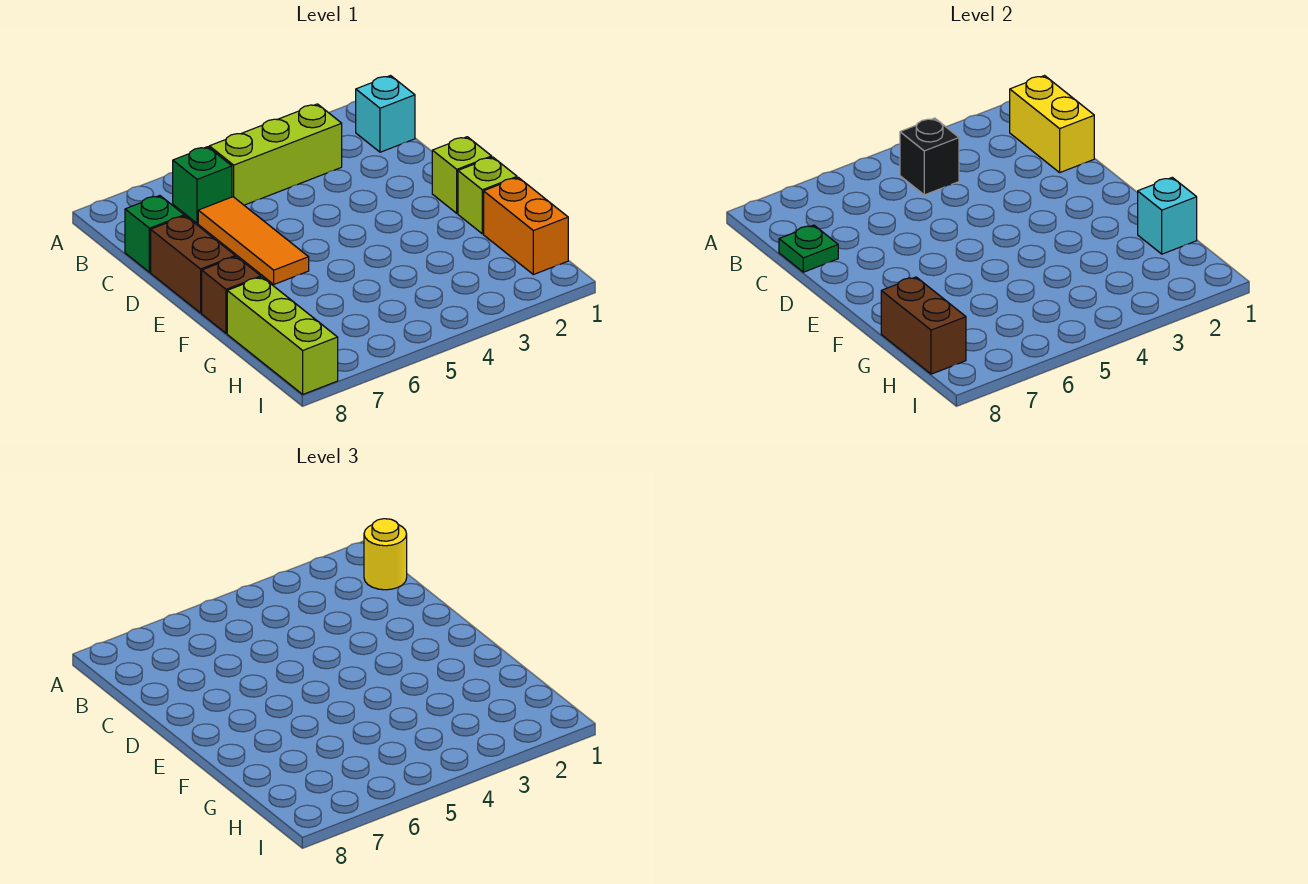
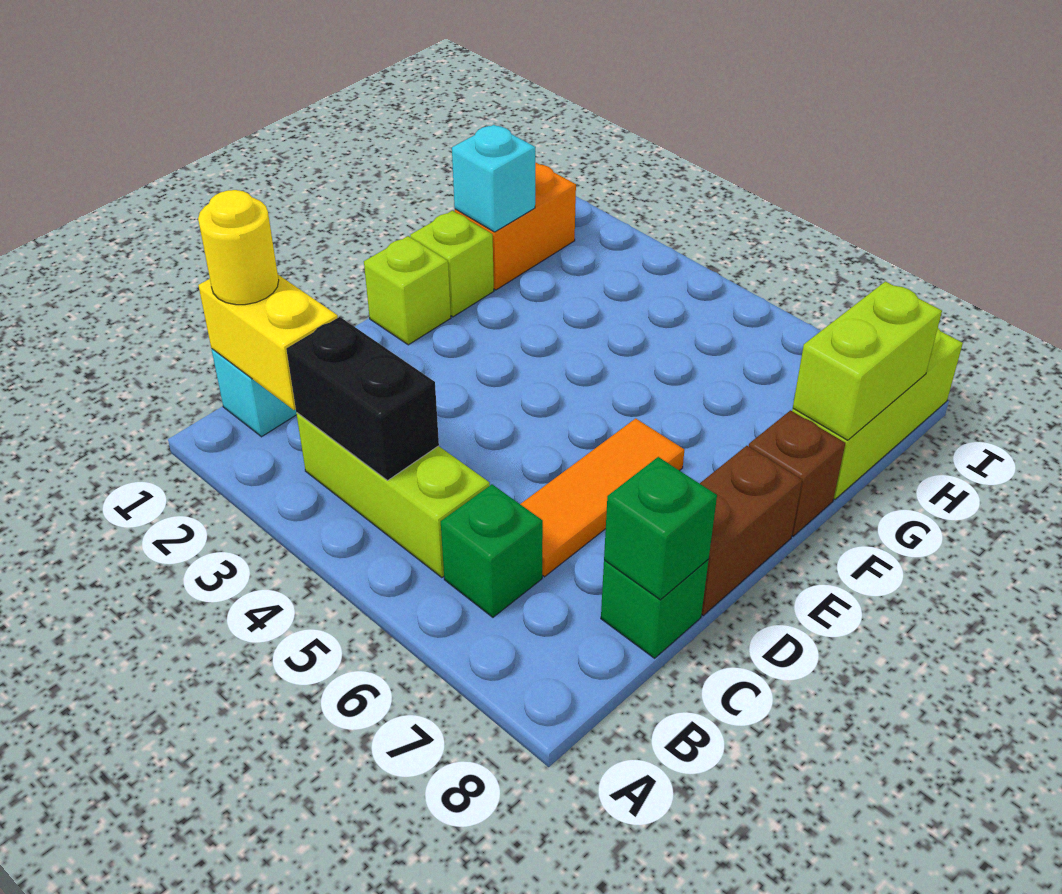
yellow brick B1:C1 level 2 -> yellow brick B1:B2 level 2
black brick B4 level 2 -> black brick B3:B4 level 2
green plate C8 level 2 -> green brick C8 level 2
brown brick G8:H8 level 2 -> lime brick G8:H8 level 2

